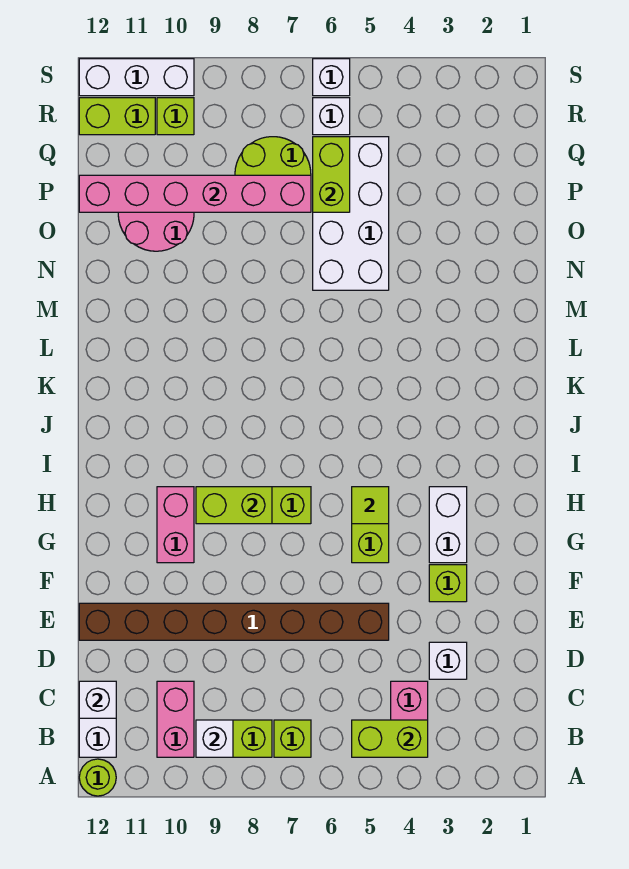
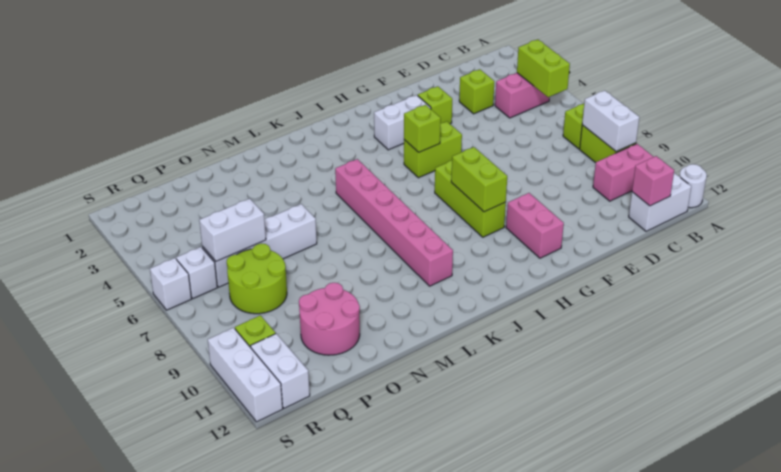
lime round brick A12 level 1 -> white round brick A12 level 1
white brick B9 level 2 -> white brick B8:B9 level 2
white brick C12 level 2 -> pink brick C12 level 2
white brick D3 level 1 -> lime brick D3 level 1
brown brick E5:E12 level 1 -> none
pink brick G10:H10 level 1 -> pink brick G10:G11 level 1
lime tile H5 level 2 -> lime brick H5 level 2
white brick N5:Q6 level 1 -> white brick N6:Q6 level 1
lime brick P6:Q6 level 2 -> white brick P6:Q6 level 2
pink brick P7:P12 level 2 -> pink brick K5:K10 level 1
lime brick R11:R12 level 1 -> white brick R11:R12 level 1

